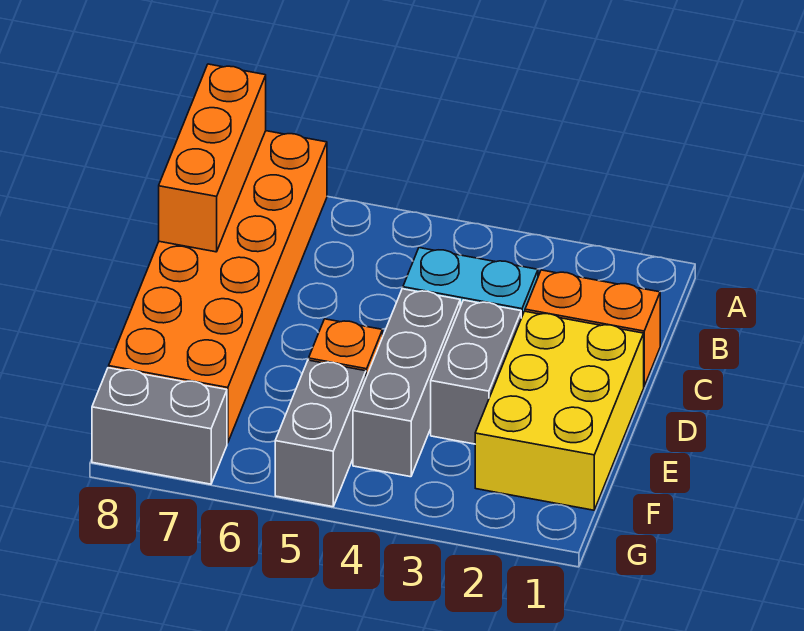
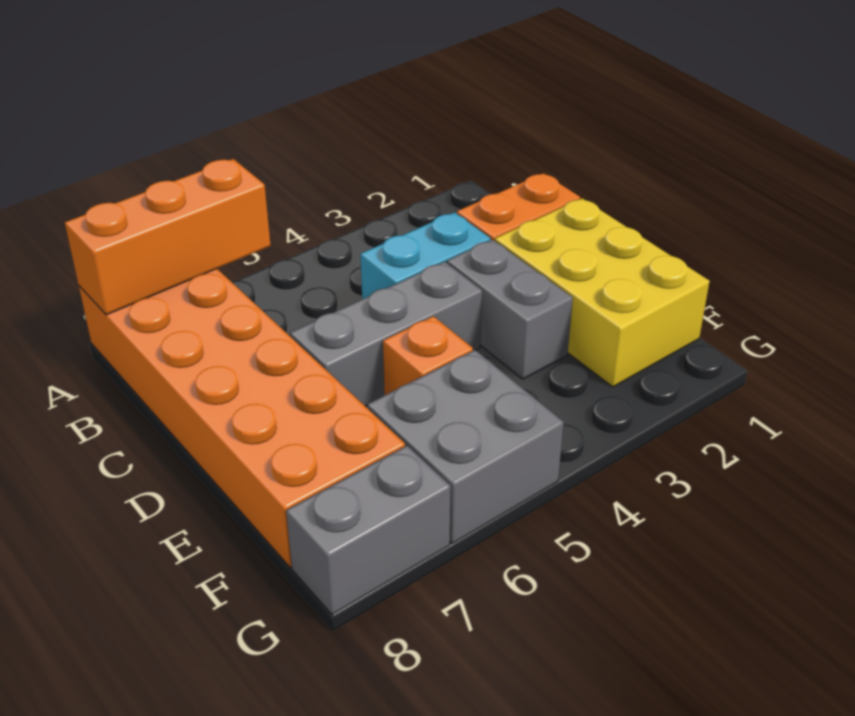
orange brick A8:C8 level 2 -> orange brick A6:A8 level 2
grey brick D4:F4 level 1 -> grey brick D4:D6 level 1
grey brick F5:G5 level 1 -> grey brick F5:G6 level 1

